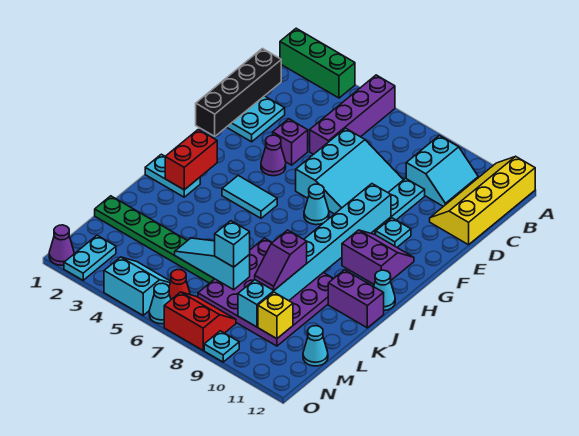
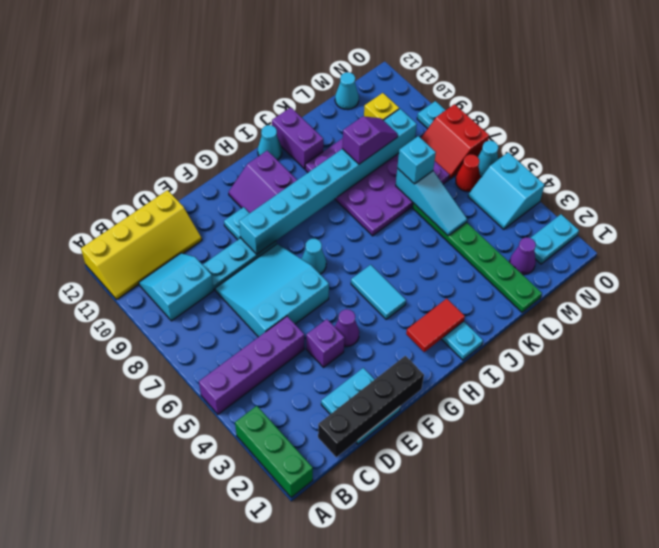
red brick H2:I2 level 2 -> red tile H2:I2 level 2
purple cone O1 level 1 -> purple cone M2 level 1

